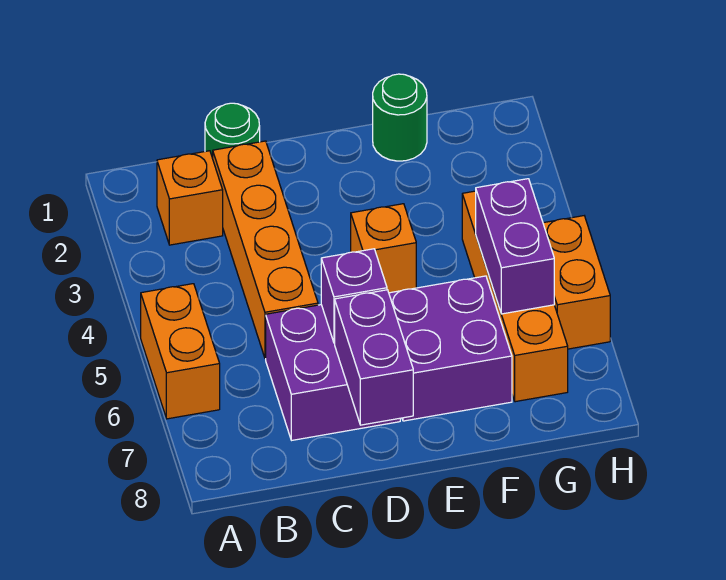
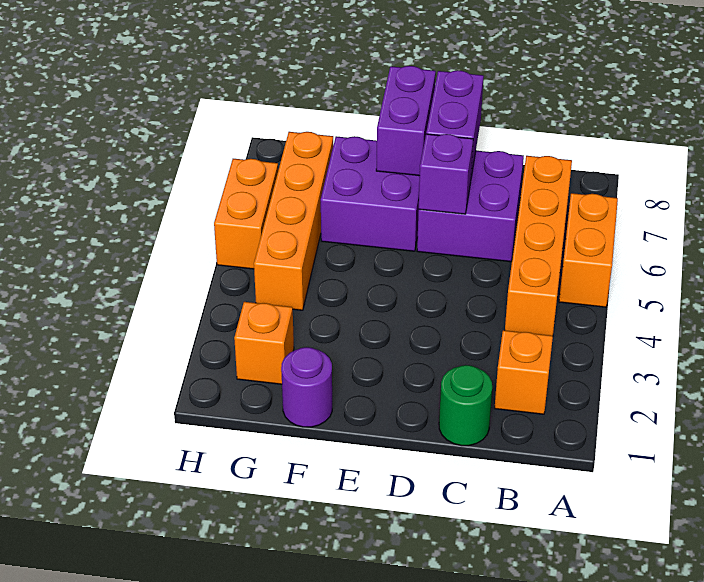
orange brick C2:C5 level 1 -> orange brick B4:B7 level 1
orange brick E4 level 1 -> orange brick G2 level 1
green round brick F1 level 1 -> purple round brick F1 level 1
purple brick G5:G6 level 2 -> purple brick E7:E8 level 2

